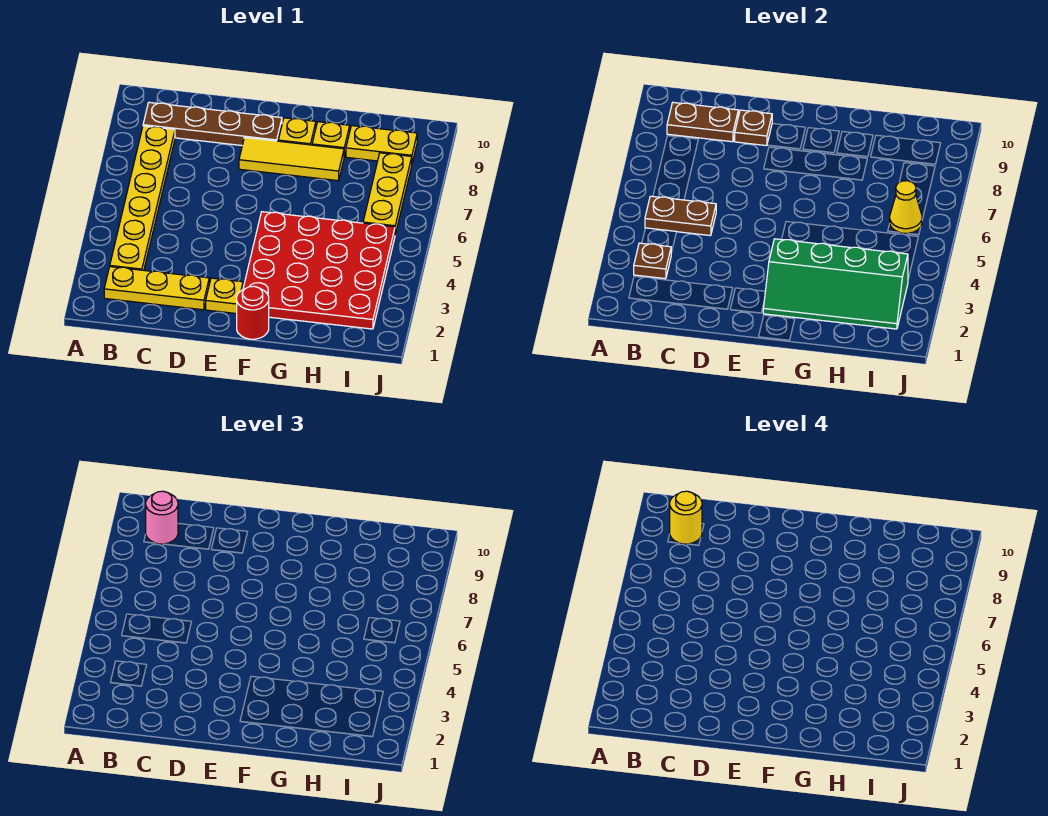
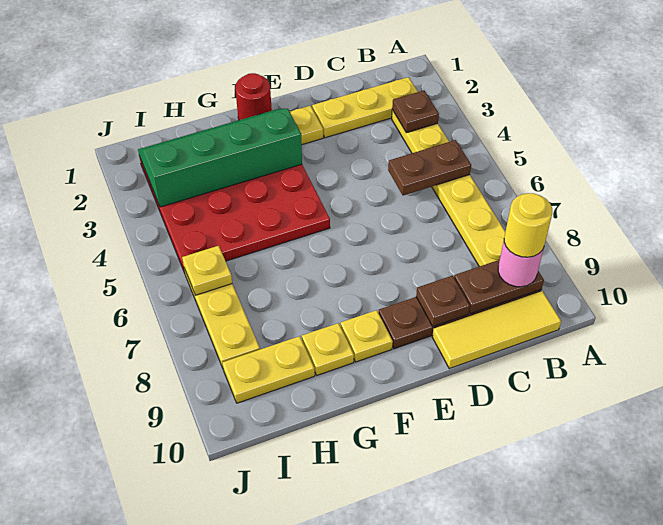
yellow tile E8:G8 level 1 -> yellow tile B10:D10 level 1
yellow cone I6 level 2 -> yellow plate I6 level 2

